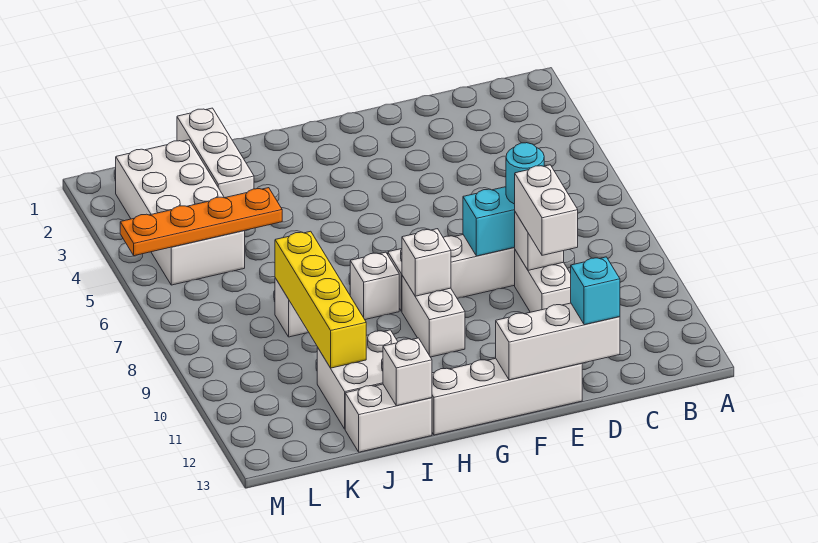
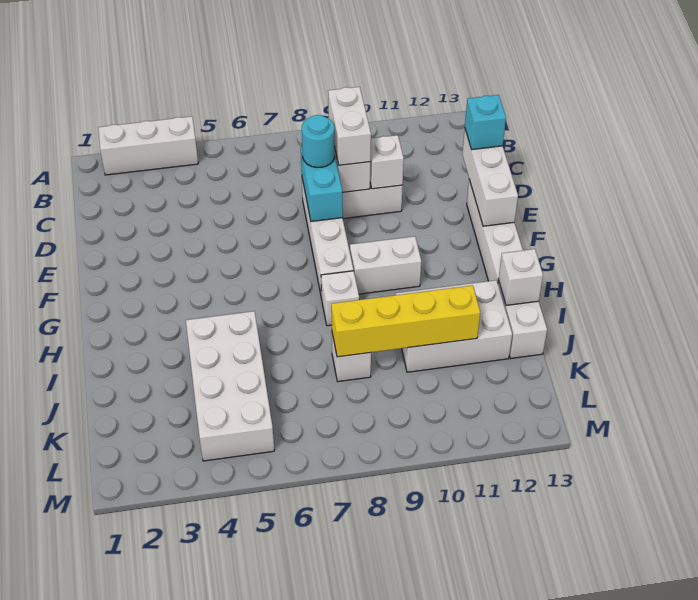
white brick D9:D10 level 3 -> white brick C9:D9 level 3
white brick G9 level 2 -> white brick D10 level 2
white brick I11:J12 level 1 -> white brick I10:J12 level 1
white brick J1:J3 level 1 -> white brick A2:A4 level 1
orange plate J5:M5 level 2 -> none
white brick K2:L5 level 1 -> white brick I4:L5 level 1

